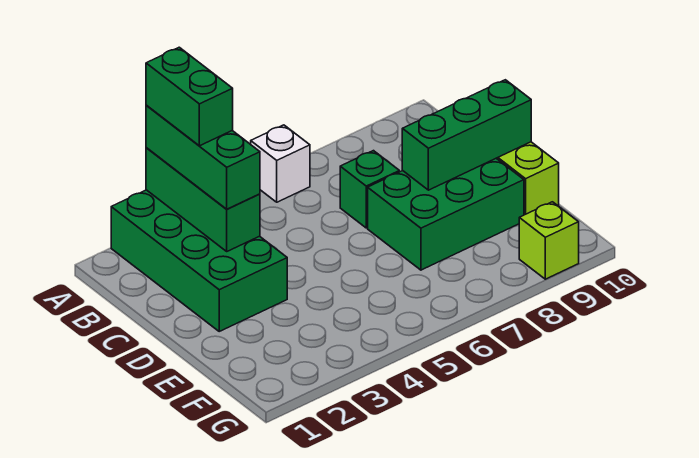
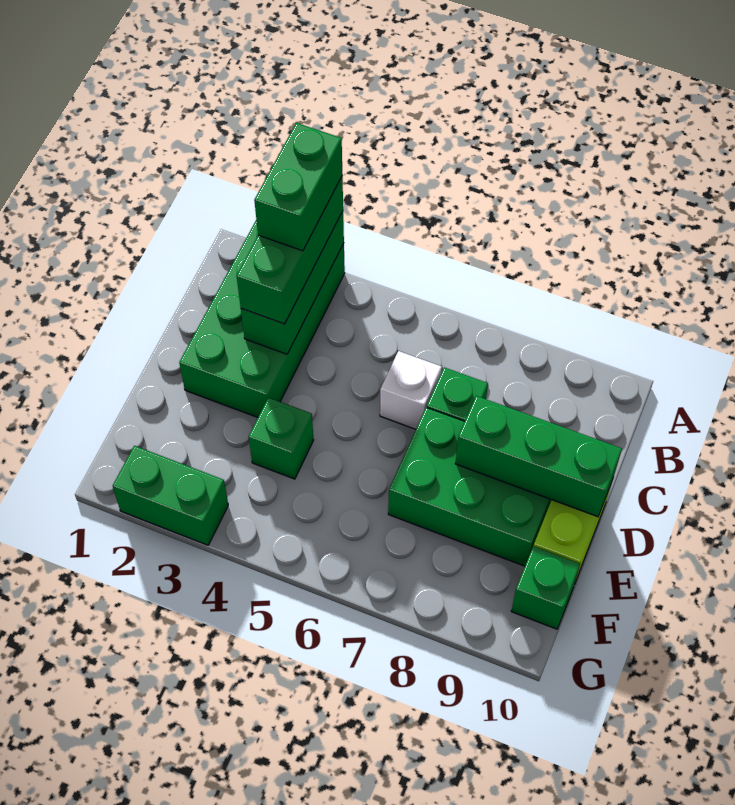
white brick A6 level 1 -> white brick C6 level 1
none -> green brick E4 level 1
none -> green brick F10 level 1
none -> green brick G2:G3 level 1
lime brick G9 level 1 -> none

